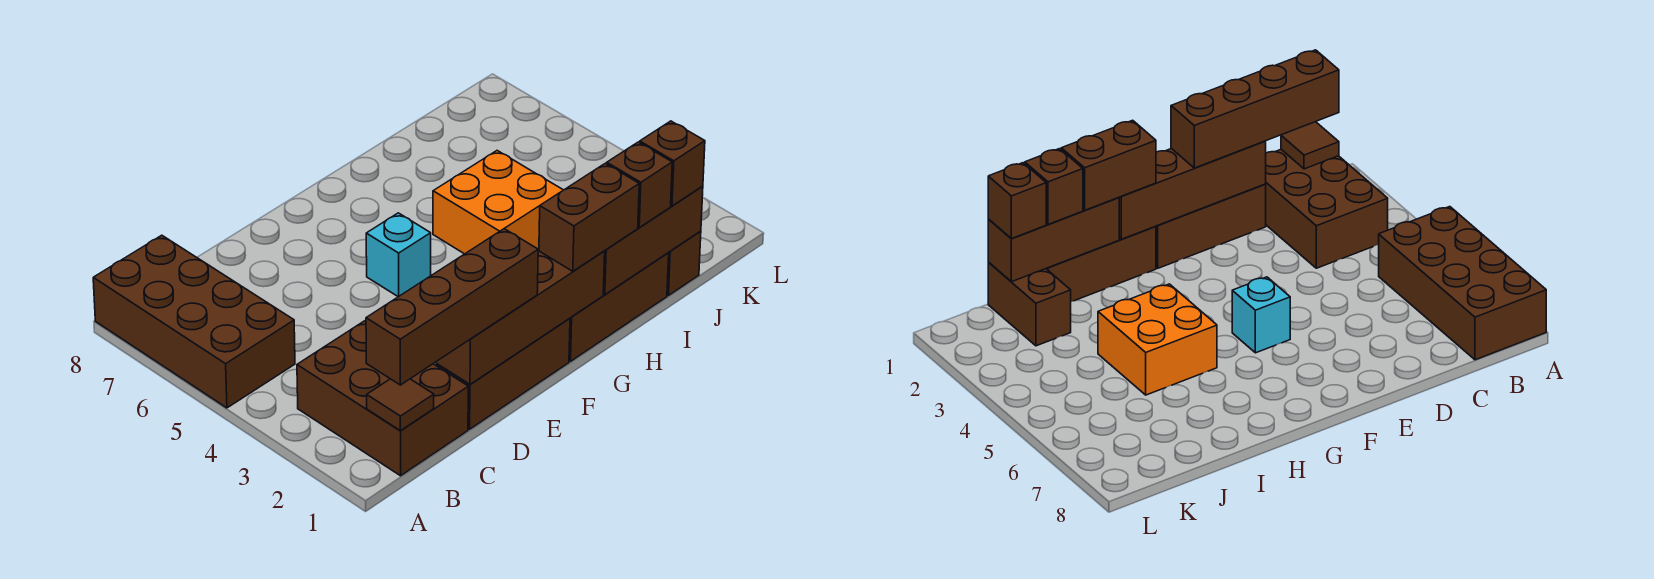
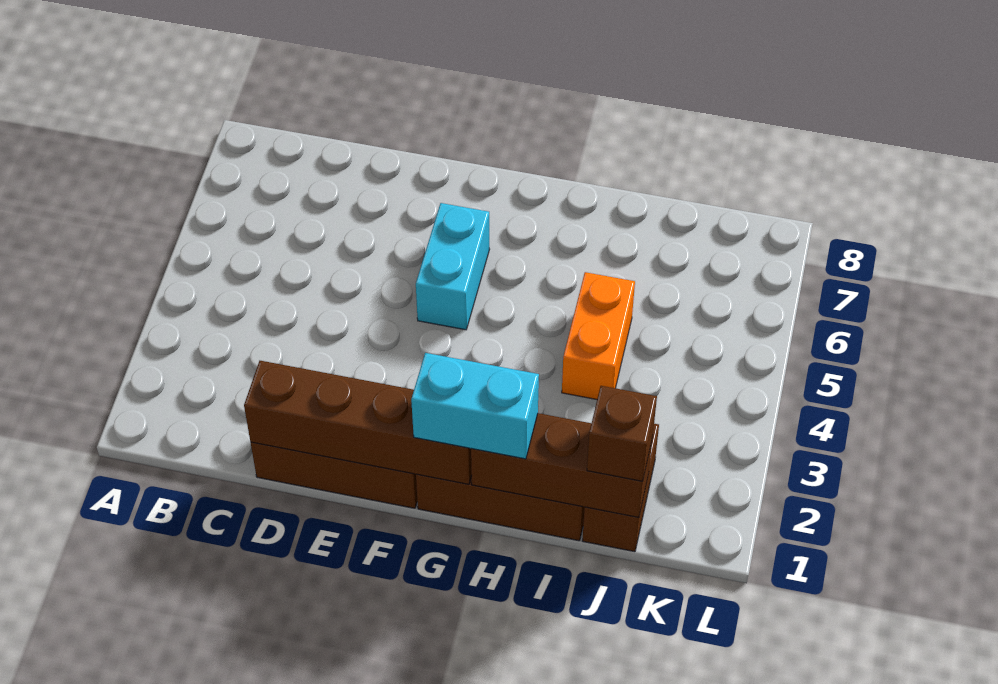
brown brick A5:B8 level 1 -> none
brown brick B1:C3 level 1 -> none
brown tile B1 level 2 -> none
brown brick B1:E1 level 3 -> none
cyan brick F5 level 1 -> cyan brick F5:F6 level 1
brown brick G1:H1 level 3 -> cyan brick G1:H1 level 3
orange brick H4:I5 level 1 -> orange brick I4:I5 level 1
brown brick I1 level 3 -> none

